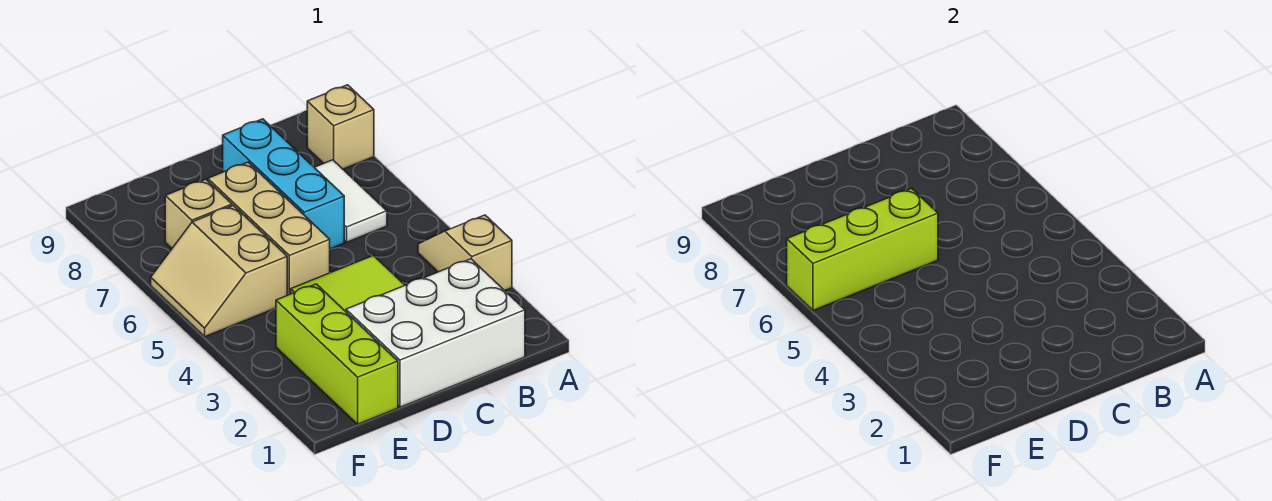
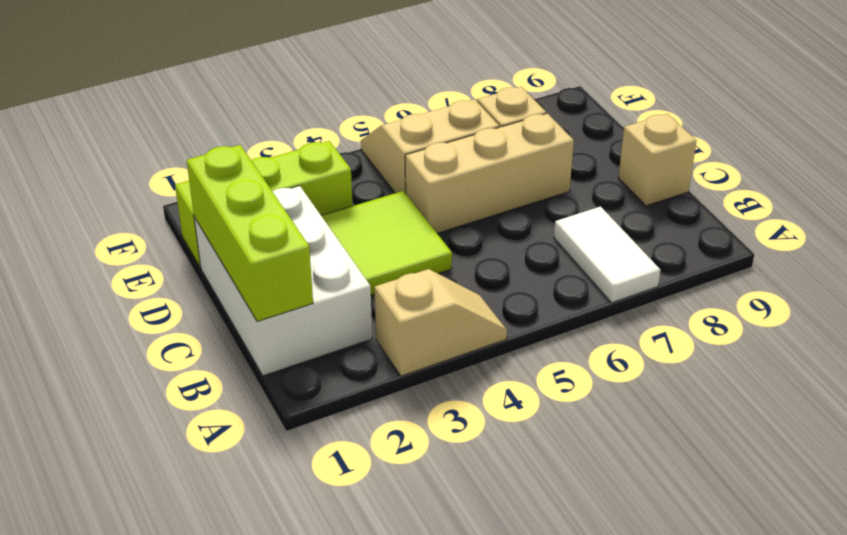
tan brick A8 level 1 -> tan brick C9 level 1
white tile B6:B7 level 1 -> white tile A7:B7 level 1
cyan brick C6:C8 level 1 -> none
lime brick D6:F6 level 2 -> lime brick B1:D1 level 2

